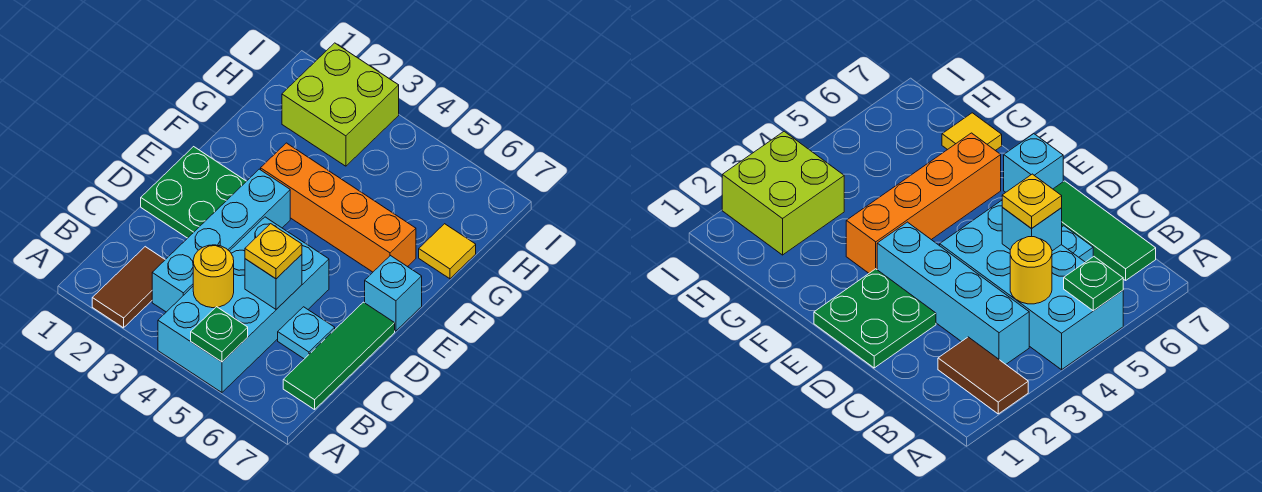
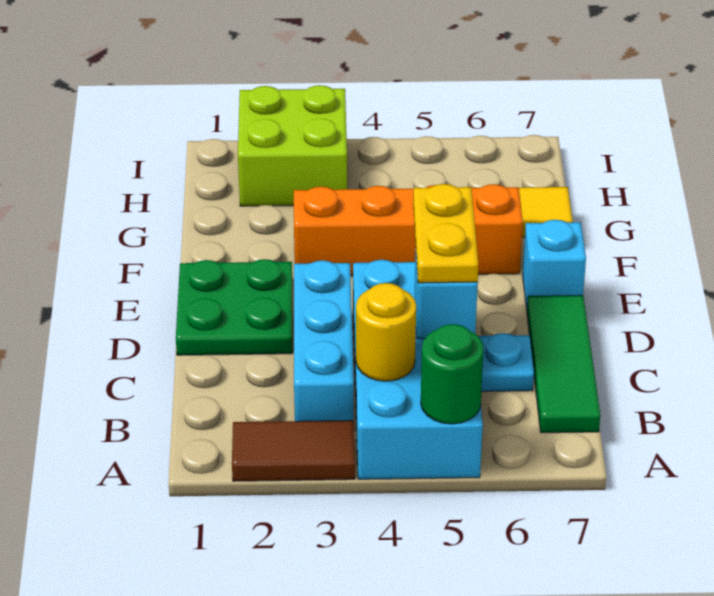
brown tile A2:B2 level 1 -> brown tile A2:A3 level 1
green plate A5 level 2 -> green round brick A5 level 2
cyan brick B3:E3 level 1 -> cyan brick B3:D3 level 1
yellow plate C5 level 3 -> yellow plate C5:D5 level 3

